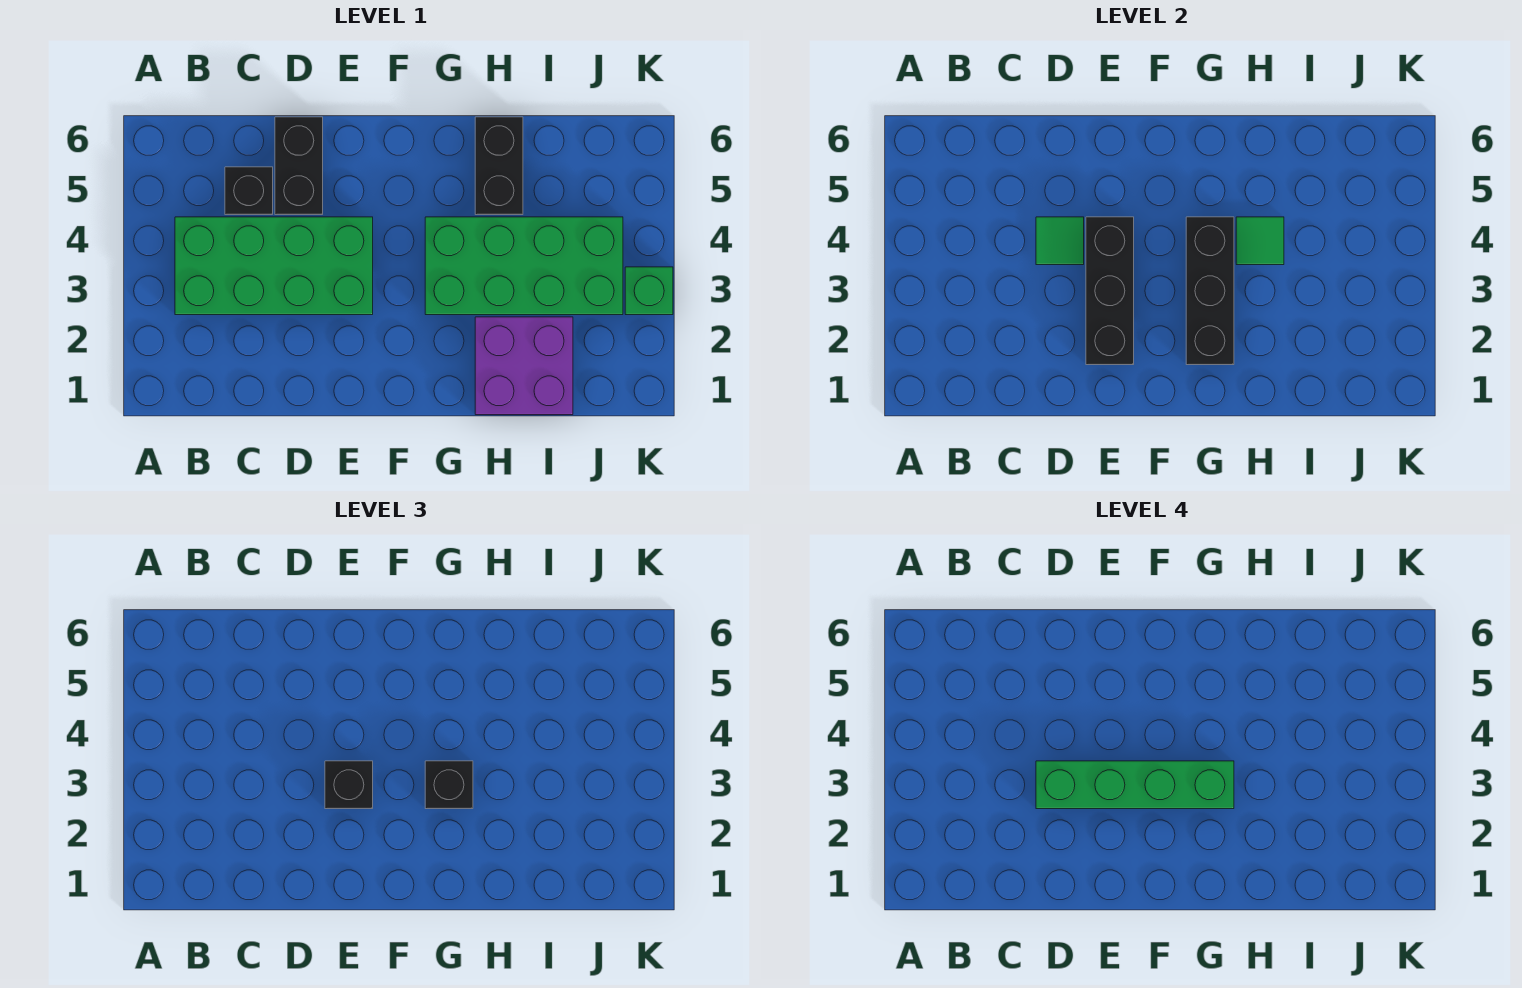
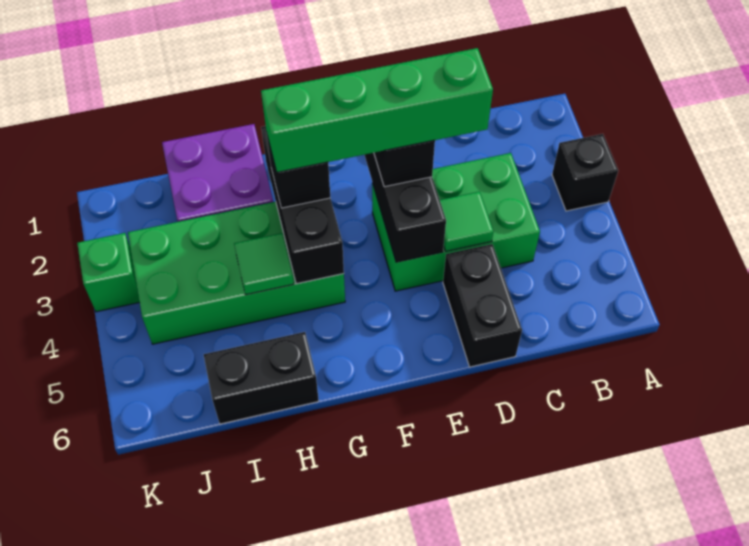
green brick B3:E4 level 1 -> green brick C3:E4 level 1
black brick C5 level 1 -> black brick A3 level 1
black brick H5:H6 level 1 -> black brick H6:I6 level 1

